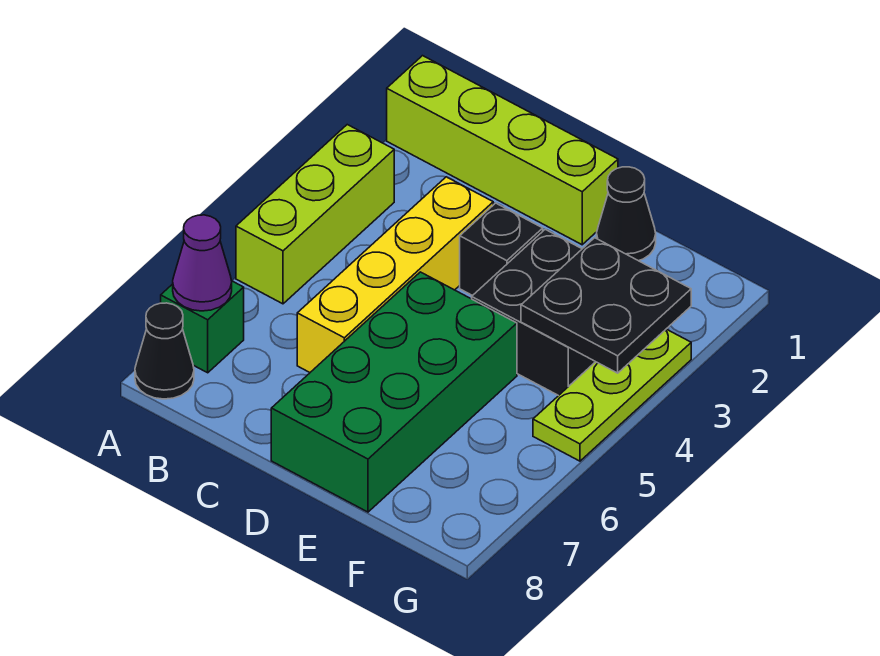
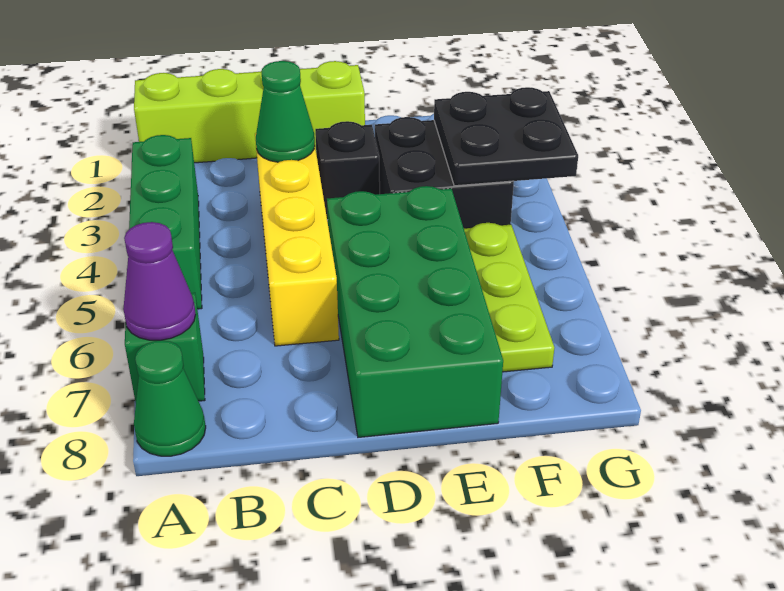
lime brick A3:A5 level 1 -> green brick A3:A5 level 1
black cone A8 level 1 -> green cone A8 level 1
none -> green cone C3 level 2
black cone E1 level 1 -> none
lime plate G3:G5 level 1 -> lime plate F5:F7 level 1

